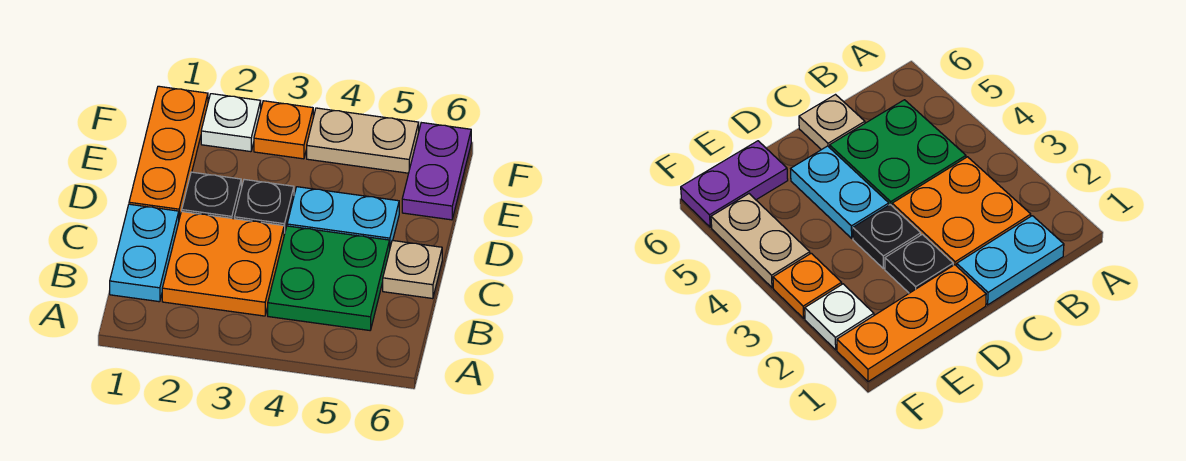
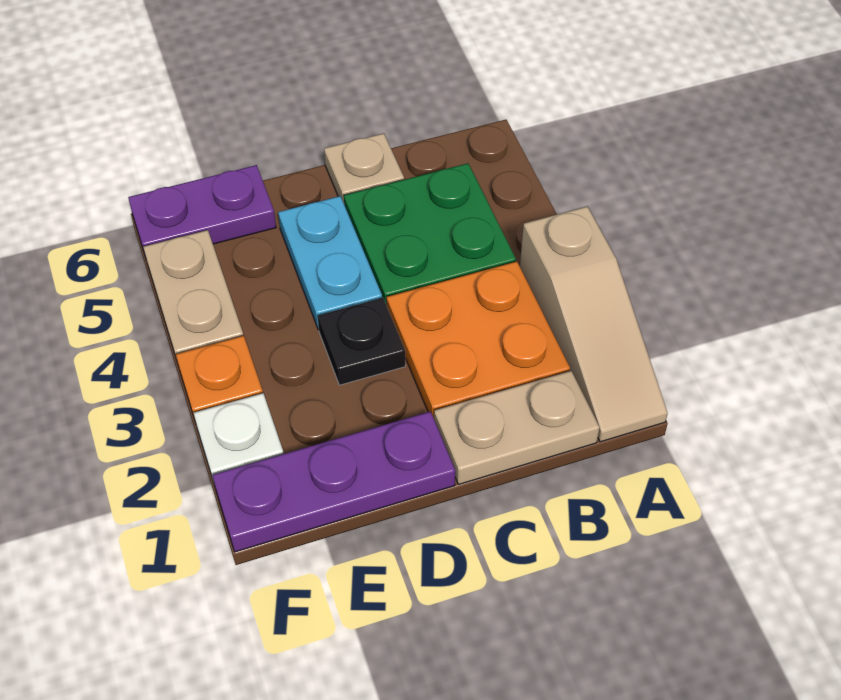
none -> tan slope A1:A3 level 1 top 3
cyan plate B1:C1 level 1 -> tan plate B1:C1 level 1
orange plate D1:F1 level 1 -> purple plate D1:F1 level 1
black plate D2 level 1 -> none

